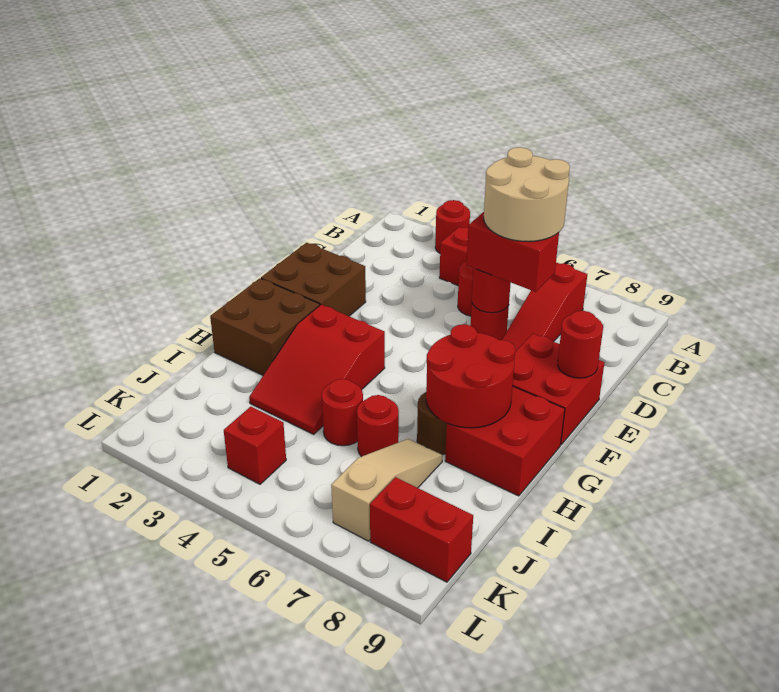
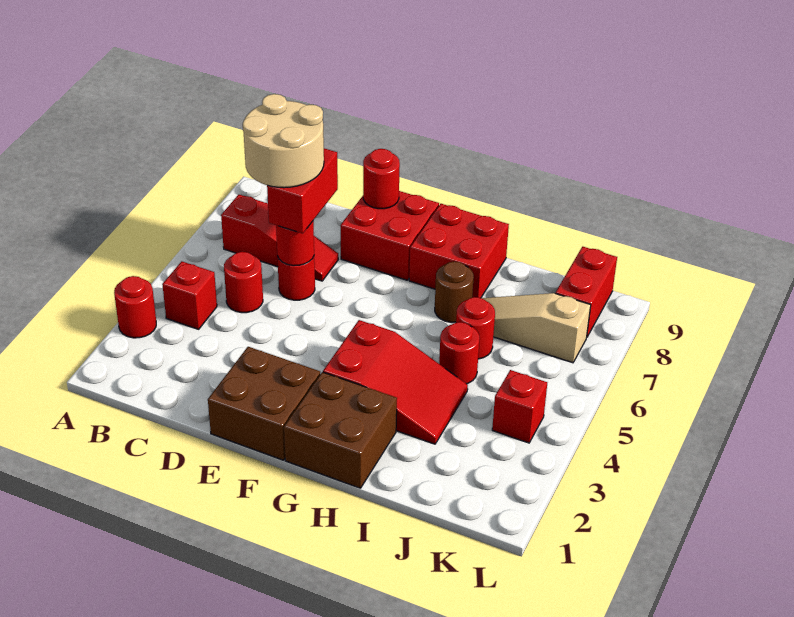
red round brick G7:H8 level 2 -> none

